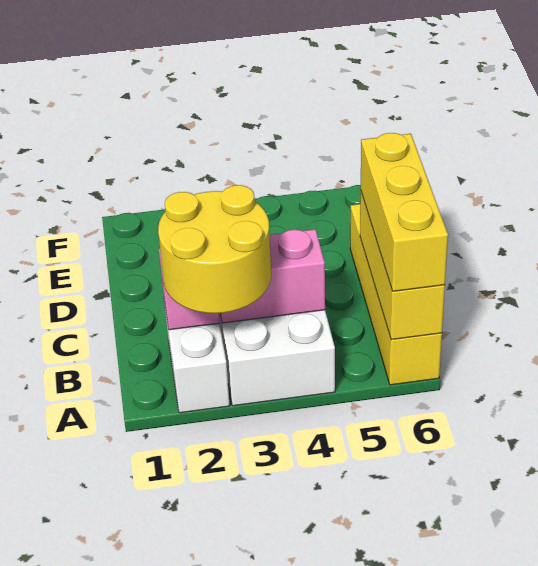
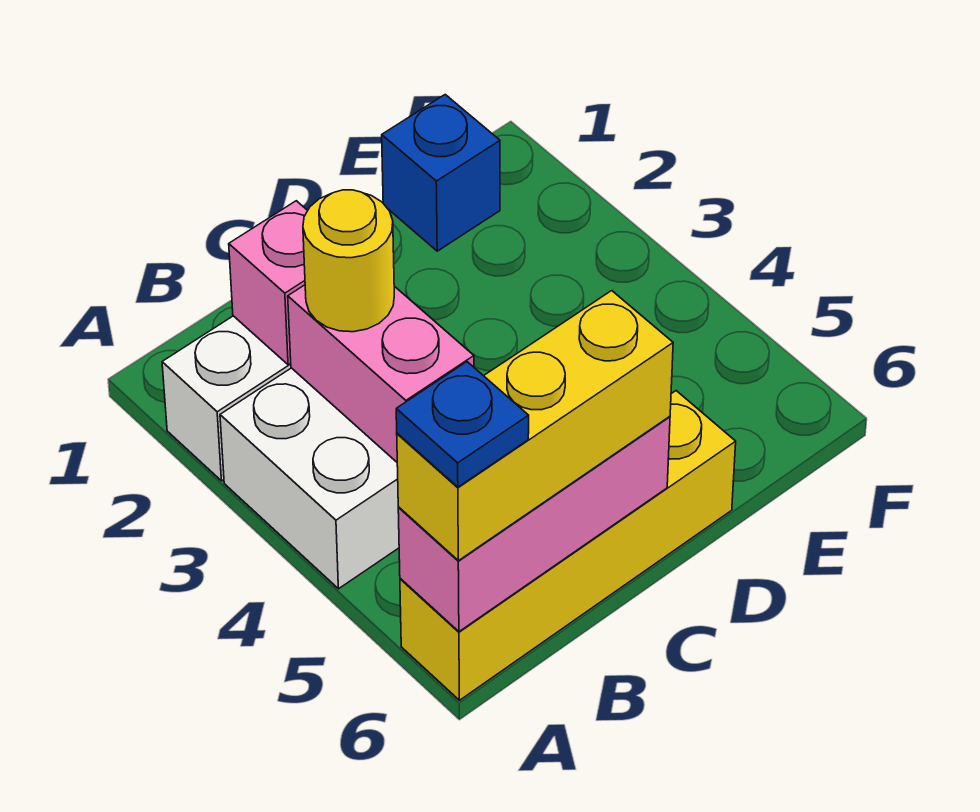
yellow round brick A2:B3 level 3 -> yellow round brick B3 level 3
yellow brick A6:C6 level 2 -> pink brick A6:C6 level 2
none -> blue plate A6 level 4
none -> blue brick E1 level 1

